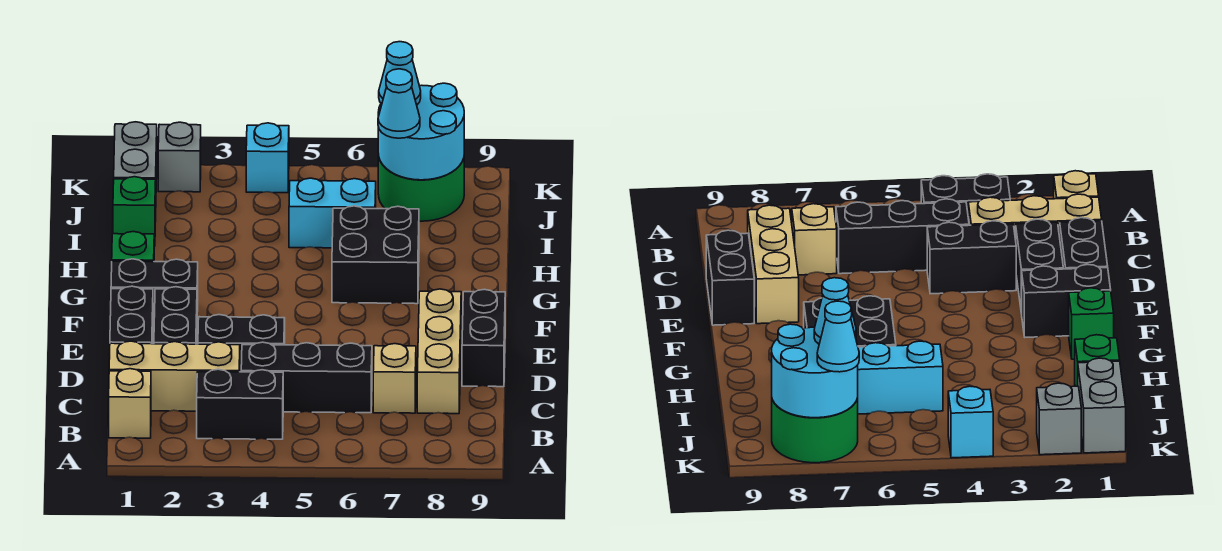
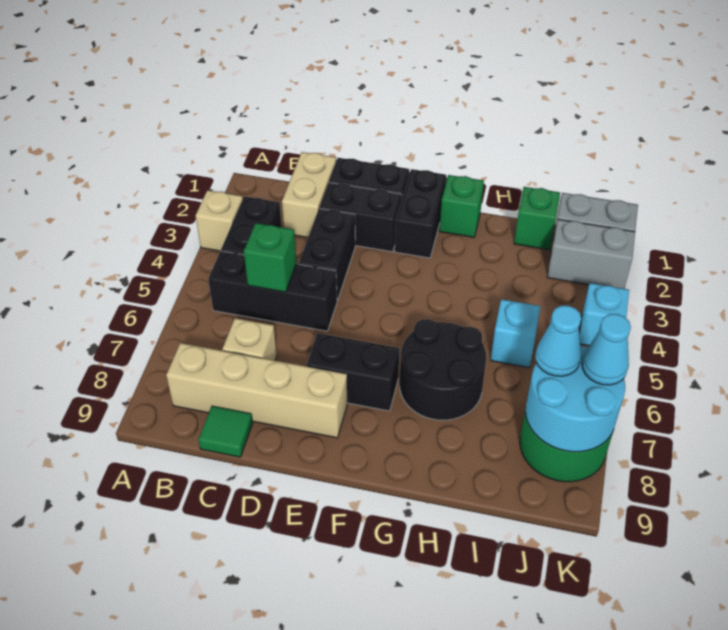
tan brick B1 level 1 -> tan brick A3 level 1
tan brick C1:C3 level 1 -> tan brick C1:C2 level 1
black brick C4:C6 level 1 -> black brick B5:D5 level 1
none -> green brick C5 level 2
tan brick C8:E8 level 1 -> tan brick B8:E8 level 1
none -> green tile C9 level 1
black brick D9:E9 level 1 -> black brick E7:F7 level 1
black brick G6:H7 level 1 -> black round brick G6:H7 level 1
cyan brick I5:I6 level 1 -> cyan brick I5 level 1
grey brick K2 level 1 -> grey brick J2:K2 level 1

